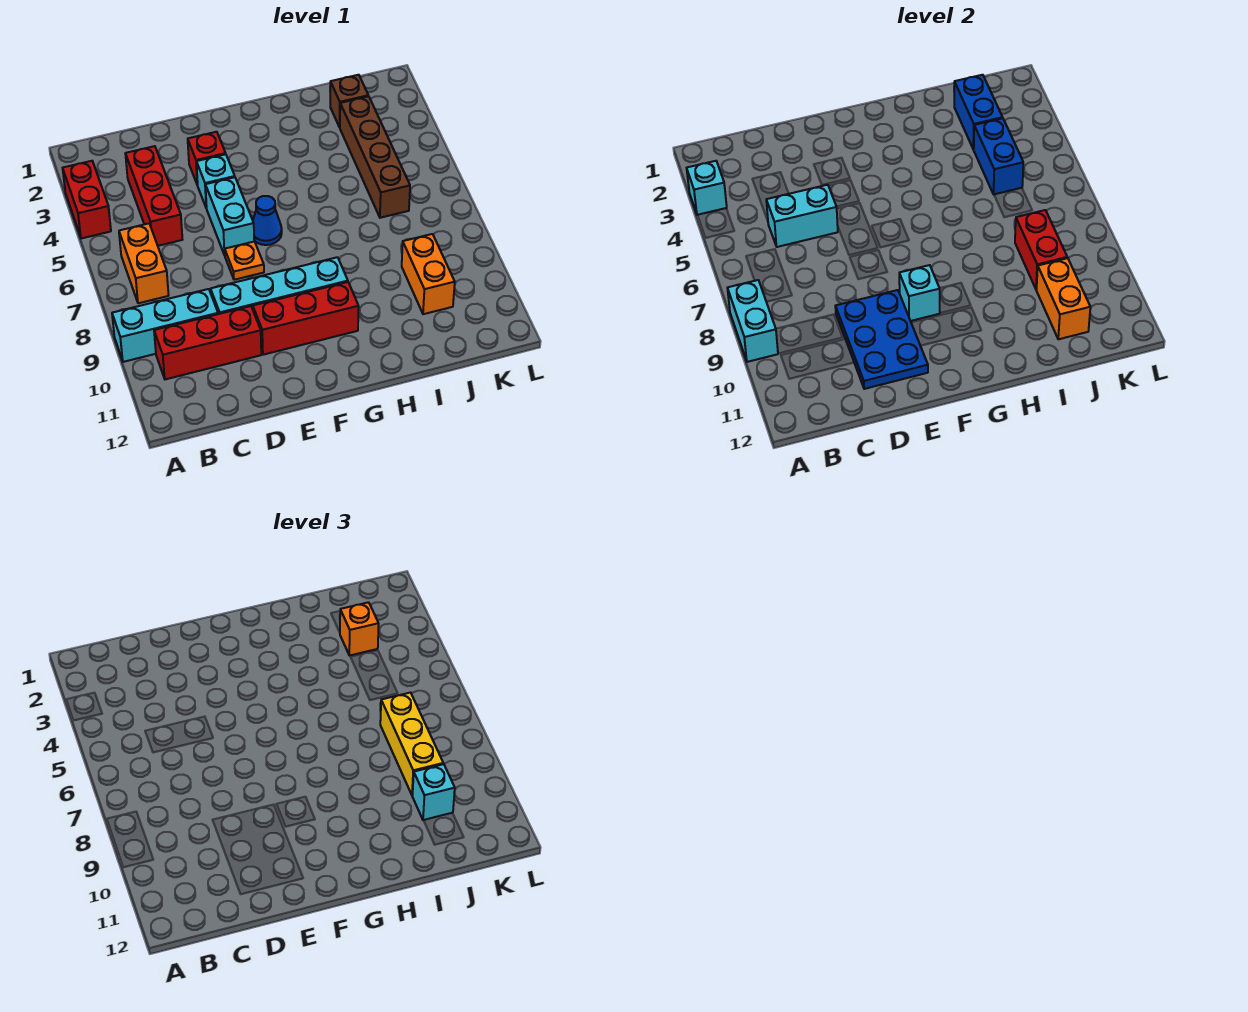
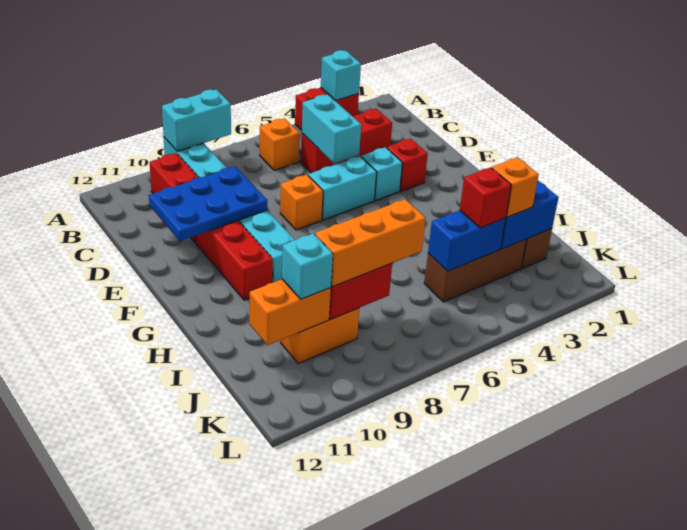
orange brick B6:B7 level 1 -> orange brick B6 level 1
orange plate E7 level 1 -> orange brick E7 level 1
blue cone F6 level 1 -> none
cyan brick F9 level 2 -> none
brown brick J3:J6 level 1 -> brown brick J3:J5 level 1
none -> red brick J4 level 3
yellow brick J7:J9 level 3 -> orange brick J7:J9 level 3

